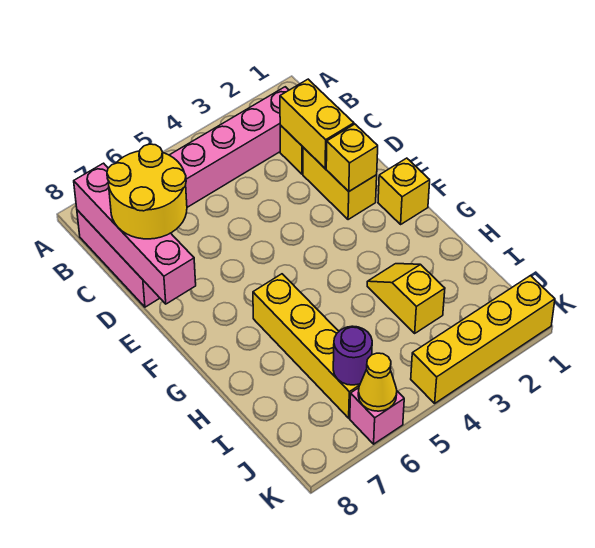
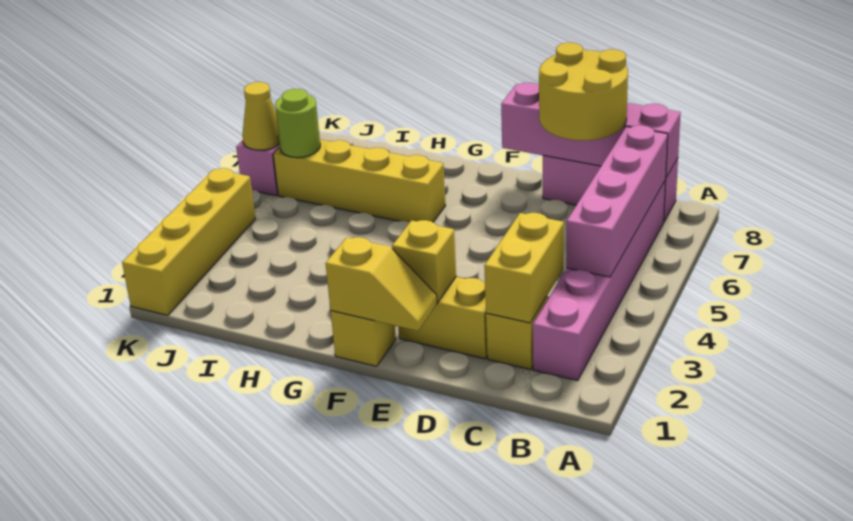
none -> pink brick B4:B7 level 2
yellow brick C2:D2 level 2 -> yellow brick C2:C3 level 2
yellow slope H3:I3 level 1 top I -> yellow slope E1:F1 level 2 top F
purple round brick J6 level 2 -> lime round brick J6 level 2

